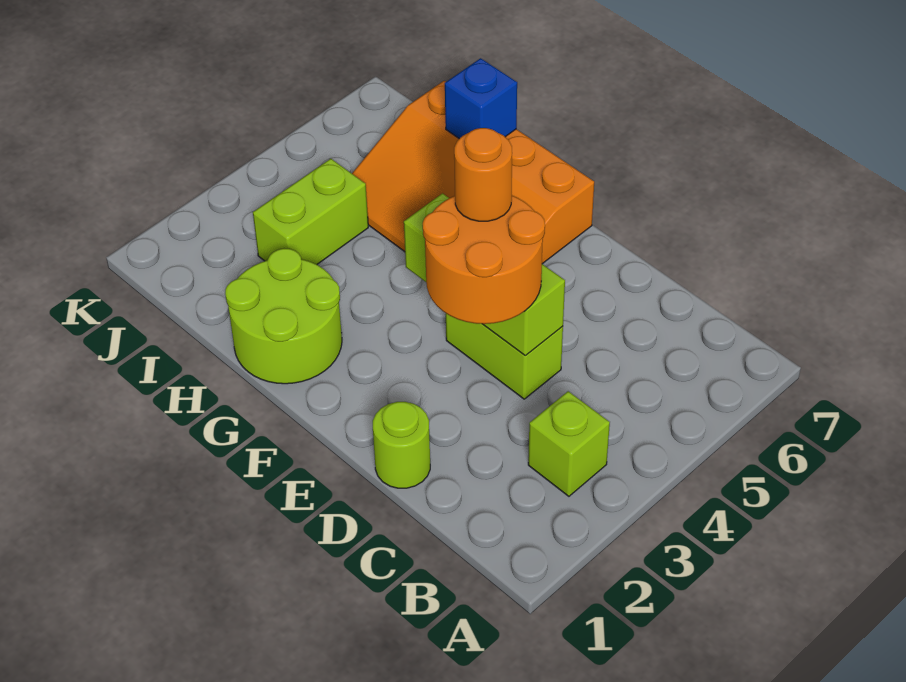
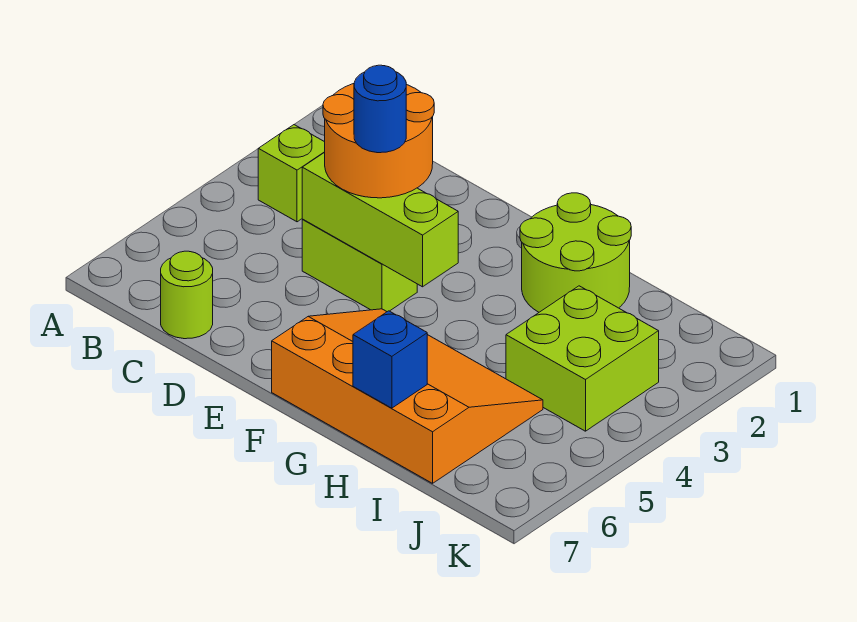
lime round brick D1 level 1 -> lime round brick C7 level 1
orange round brick E4 level 4 -> blue round brick E4 level 4
lime brick I3:I4 level 1 -> lime brick I3:J4 level 1

